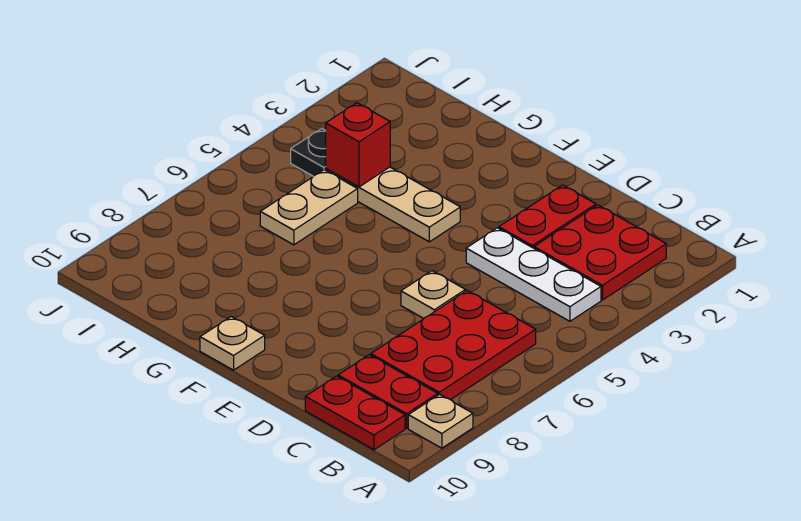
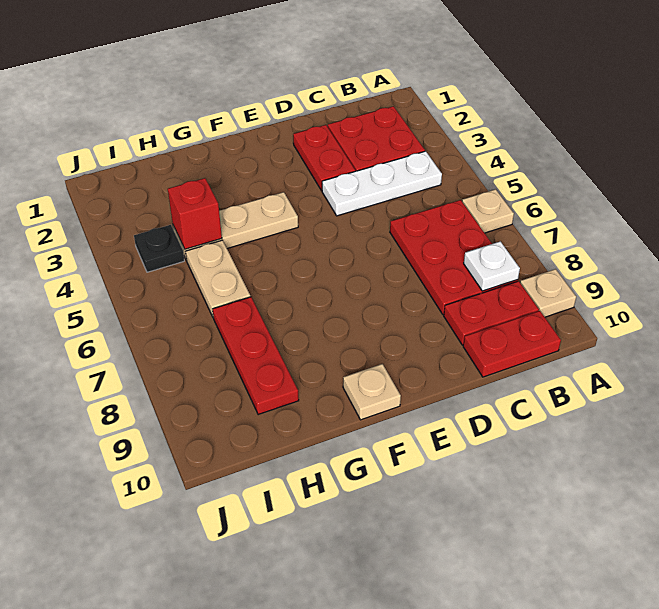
none -> white plate B8 level 2
tan plate D6 level 1 -> tan plate A6 level 1
none -> red plate H7:H9 level 1

